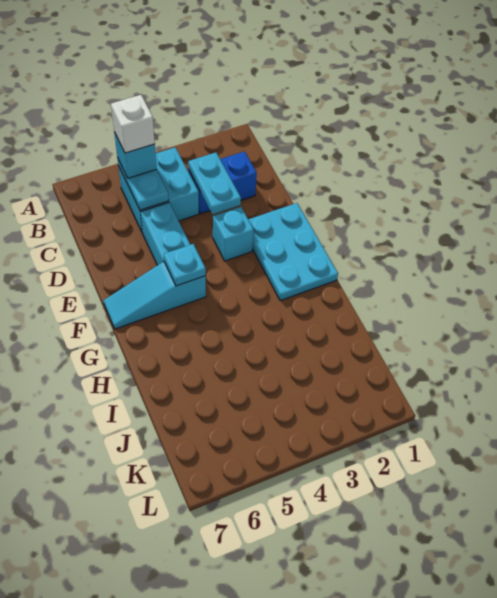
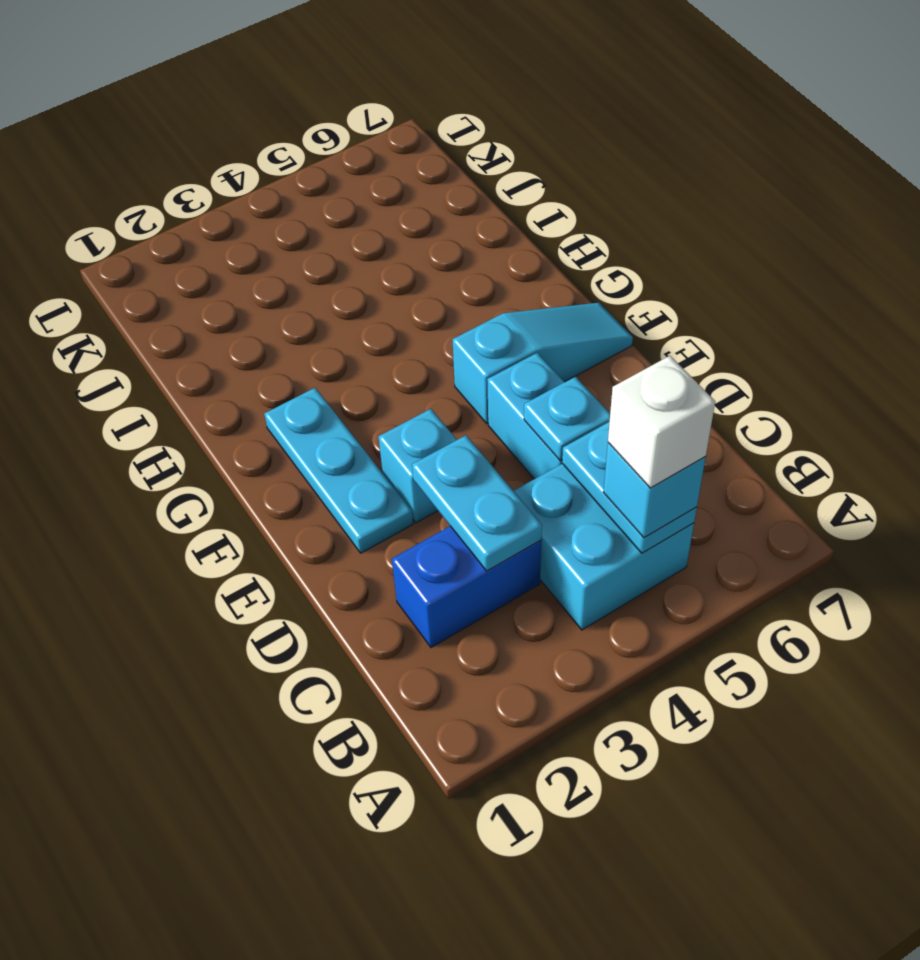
cyan plate E1:G2 level 1 -> cyan plate E2:G2 level 1
cyan plate F5 level 2 -> cyan plate D5 level 2

